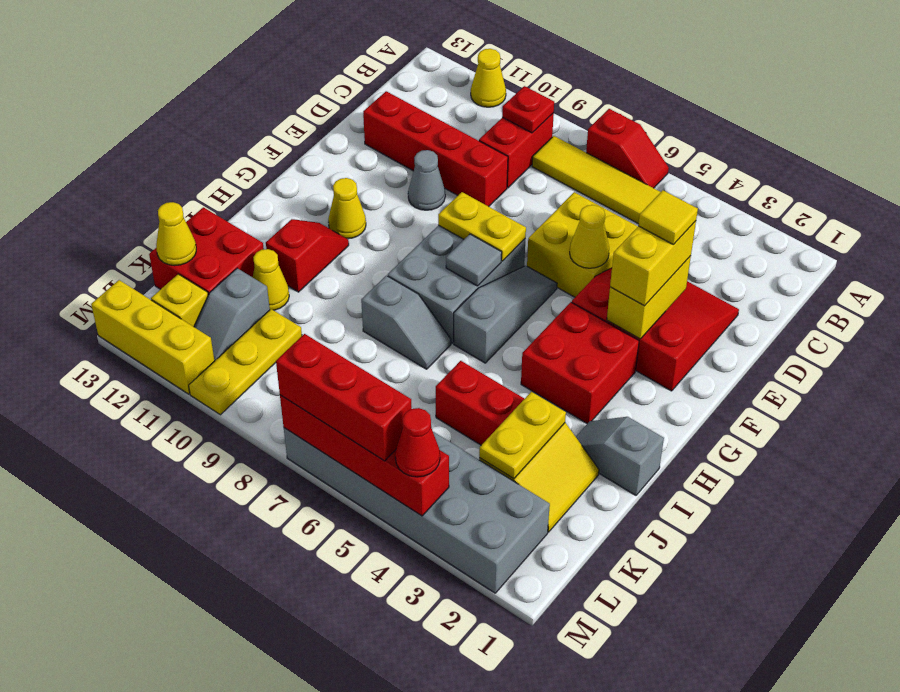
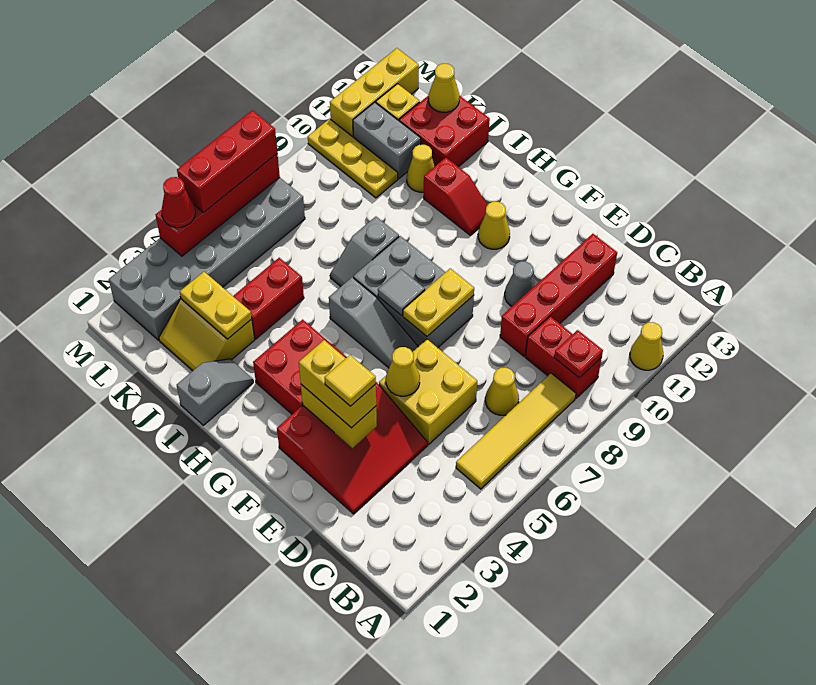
red slope A6:A7 level 1 top 7 -> none
none -> yellow cone C7 level 1
grey slope K11:L11 level 1 top K -> grey brick K11:L11 level 1

